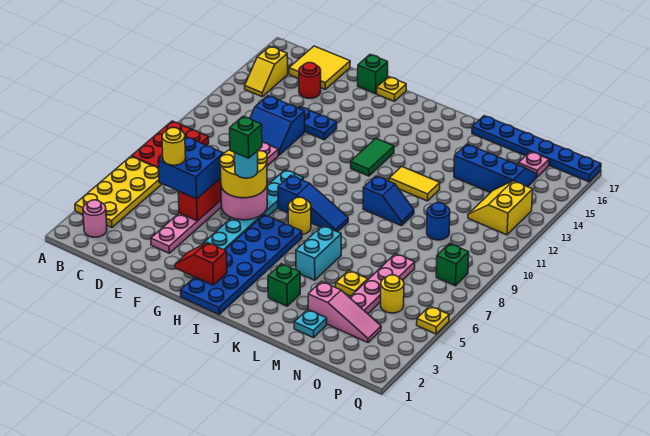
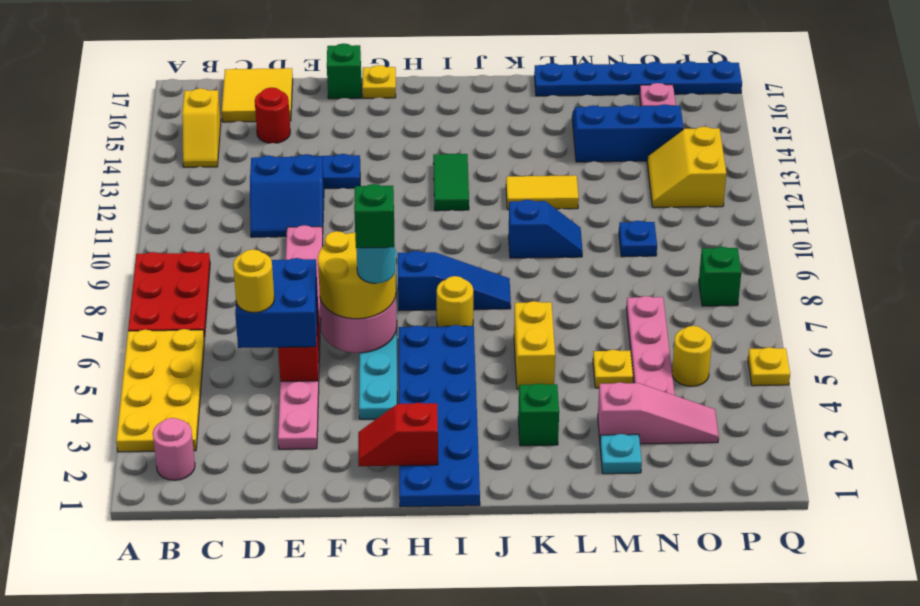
cyan brick K5:K6 level 1 -> yellow brick K5:K6 level 1
blue round brick N10 level 1 -> blue plate N10 level 1

